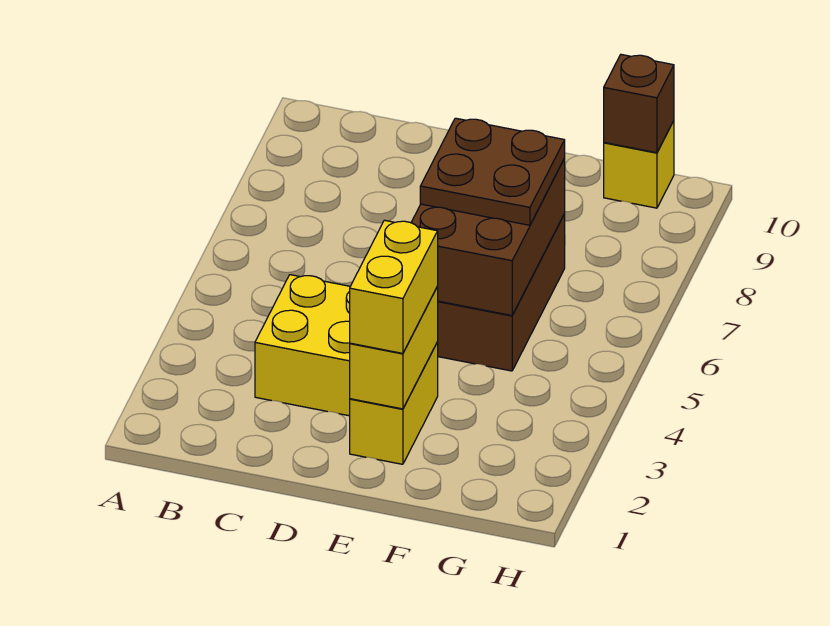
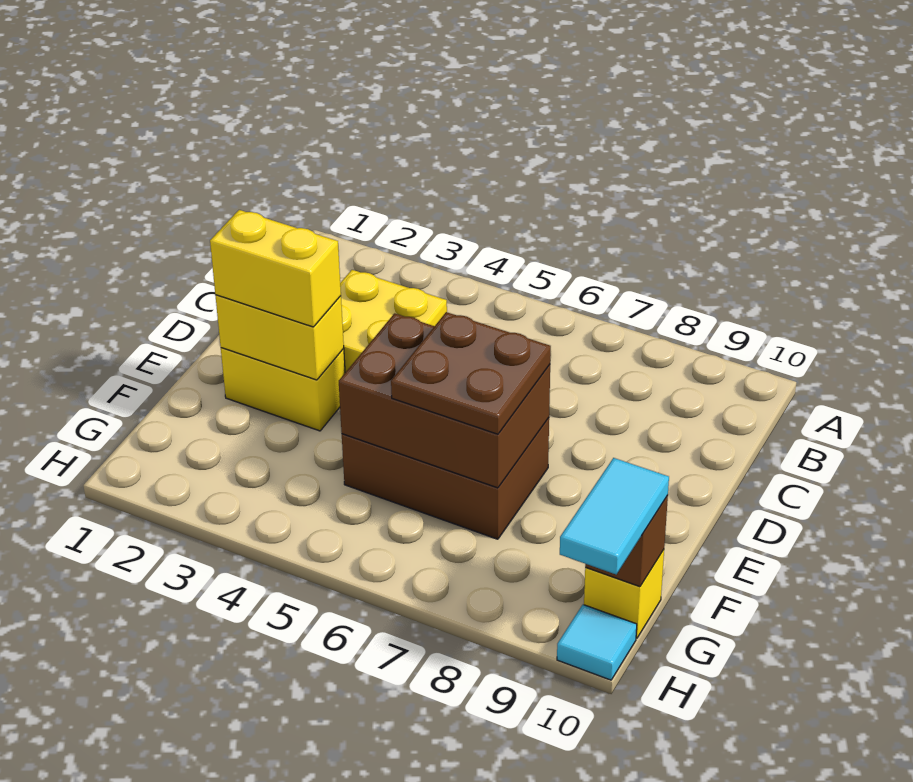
none -> cyan tile G10:H10 level 3
none -> cyan tile H10 level 1

